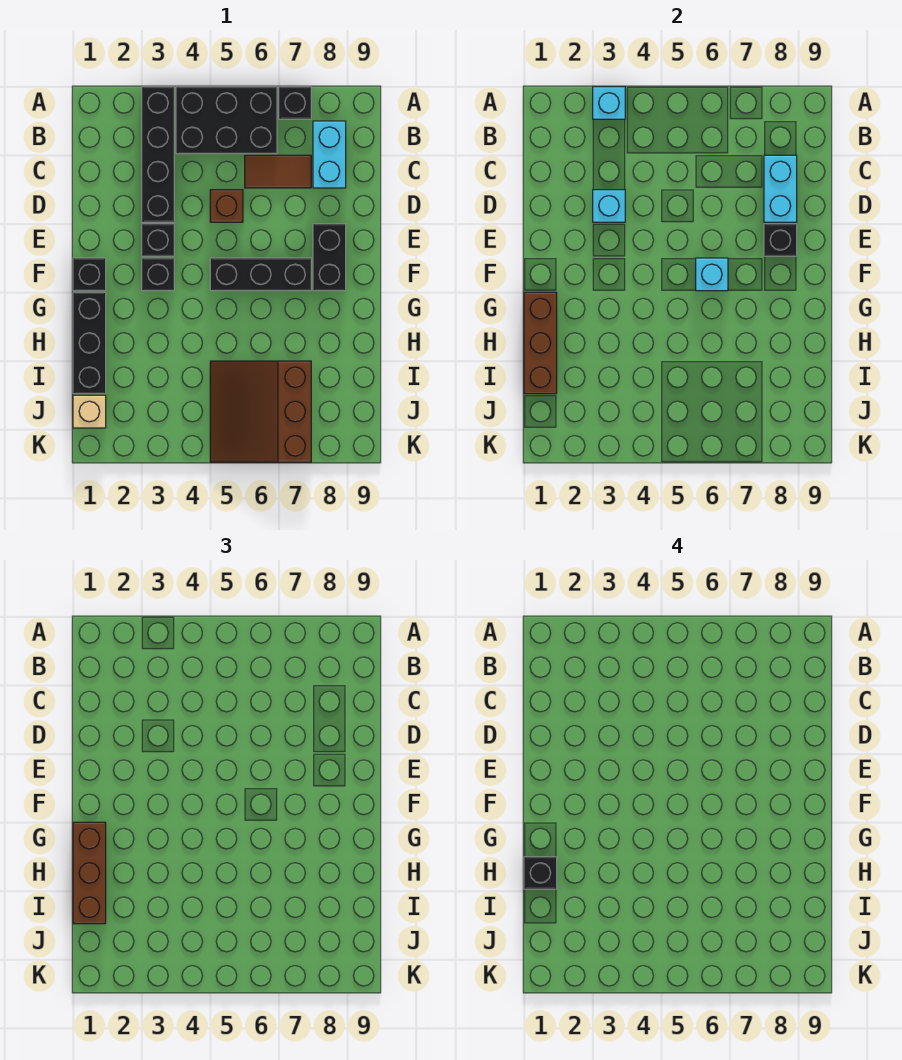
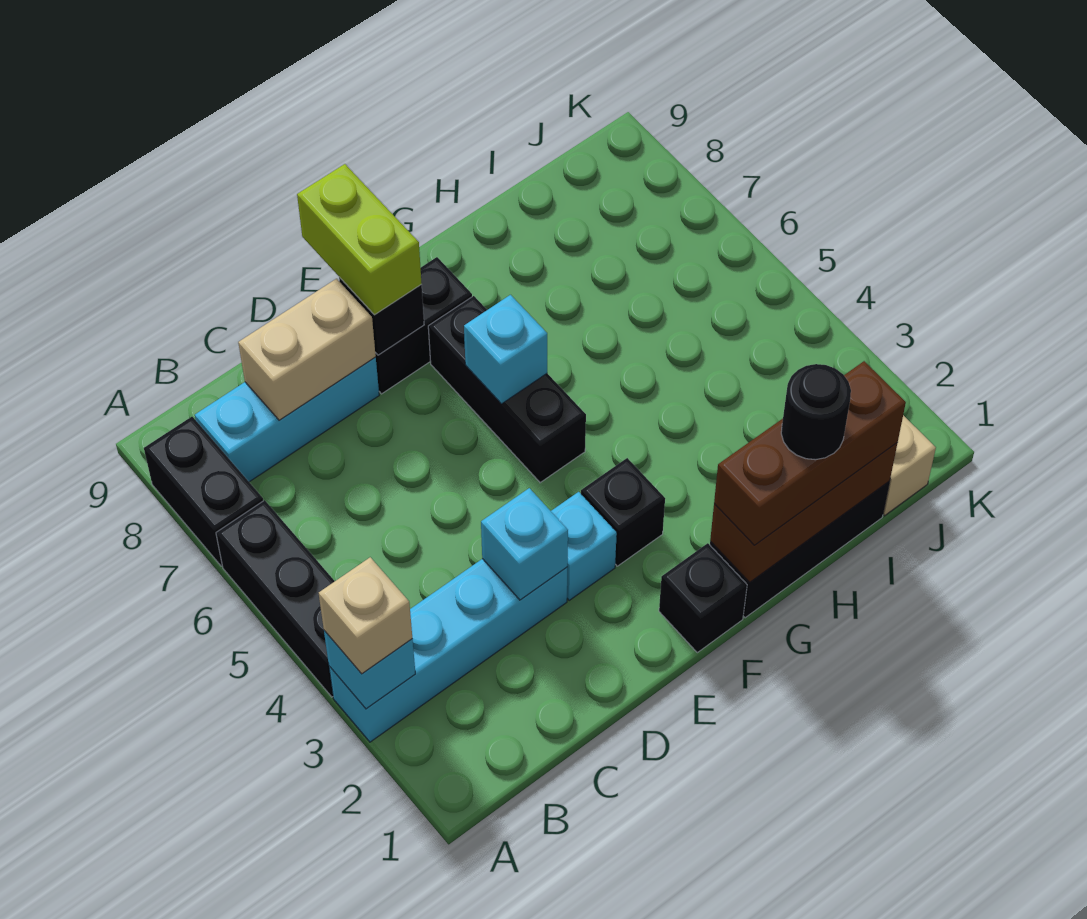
black brick A3:D3 level 1 -> cyan brick A3:D3 level 1
none -> tan brick A3 level 3
black brick A4:B6 level 1 -> black brick A4:A6 level 1
black brick A7 level 1 -> black brick A7:A8 level 1
cyan brick B8:C8 level 1 -> cyan brick B8:D8 level 1
brown tile C6:C7 level 1 -> none
cyan brick C8:D8 level 2 -> tan brick C8:D8 level 2
brown brick D5 level 1 -> none
black brick E3 level 1 -> cyan brick E3 level 1
none -> lime brick E8:E9 level 3
black brick H1 level 4 -> black round brick H1 level 4
brown slope I5:K7 level 1 top 7 -> none

